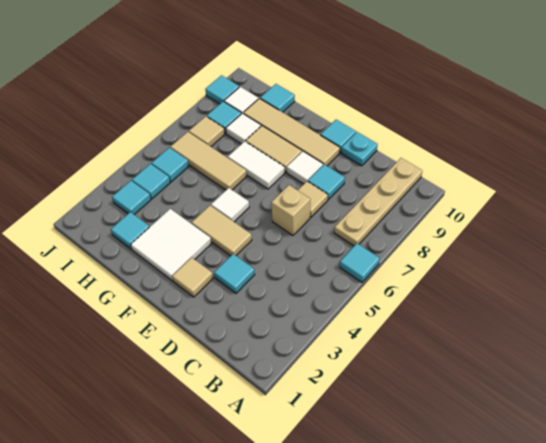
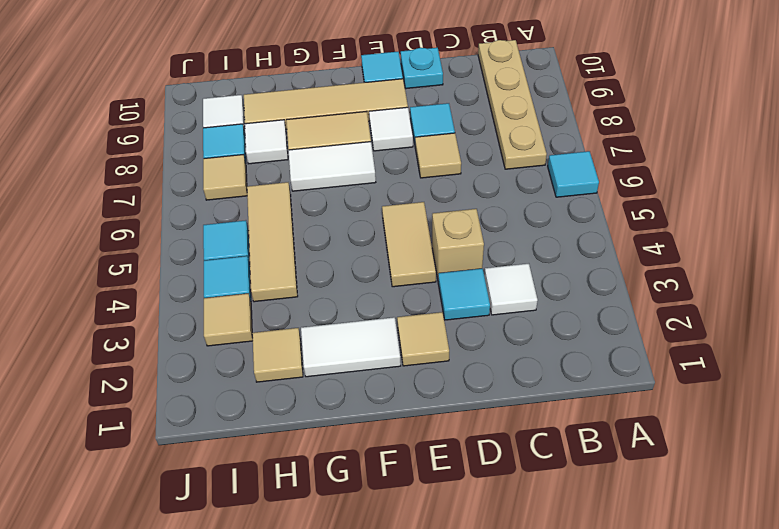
tan brick D6 level 1 -> tan brick D4 level 1
tan tile E4:F4 level 1 -> tan tile E4:E5 level 1
white tile F2:G3 level 1 -> white tile F2:G2 level 1
white tile F5 level 1 -> white tile C3 level 1
tan tile G6:I6 level 1 -> tan tile H4:H6 level 1
cyan tile H2 level 1 -> tan tile H2 level 1
cyan tile H10 level 1 -> none
cyan tile I3 level 1 -> tan tile I3 level 1
cyan tile J9 level 1 -> none

